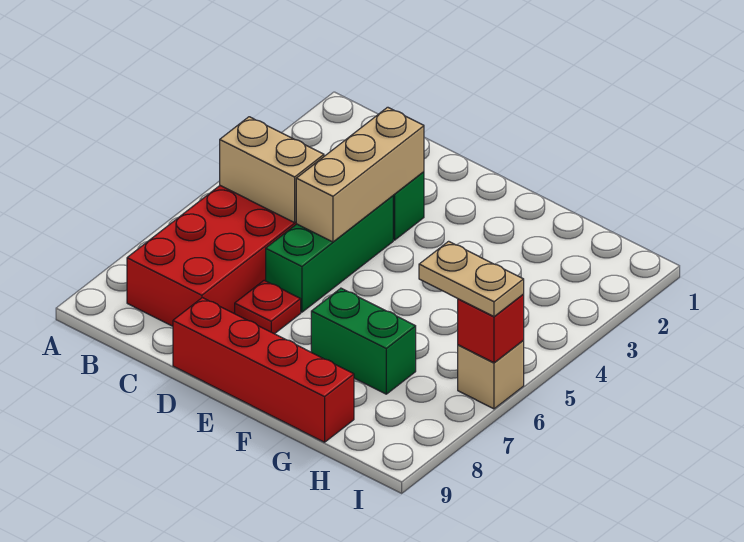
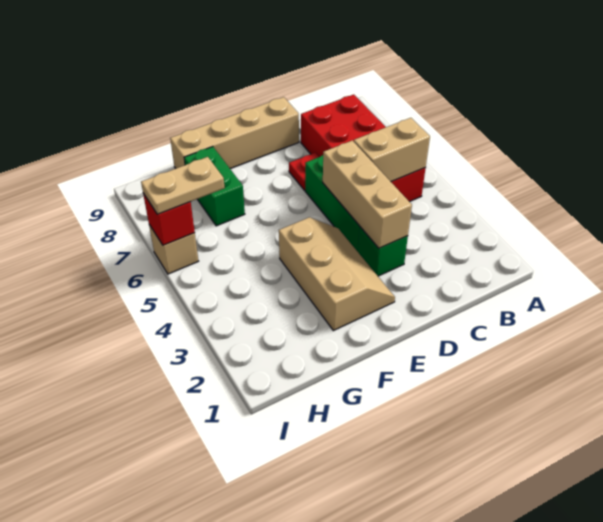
red brick D9:G9 level 1 -> tan brick D9:G9 level 1
none -> tan slope E2:F4 level 1 top F
green brick F7:G7 level 1 -> green brick G7:G8 level 1

